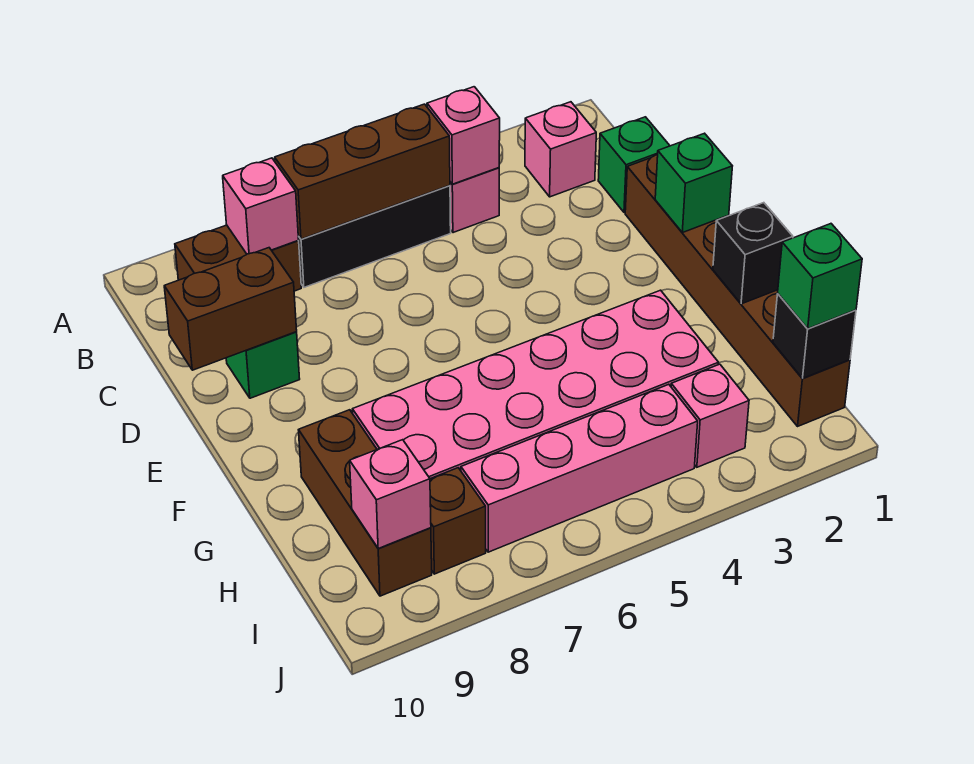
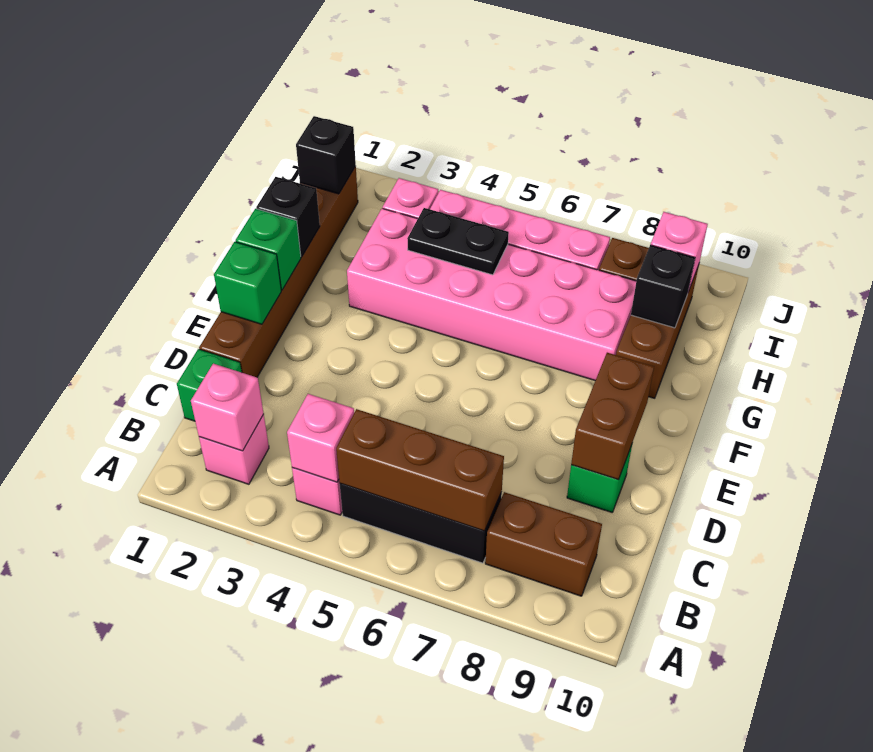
pink brick B8 level 2 -> pink brick B2 level 2
brown brick D9:D10 level 2 -> brown brick D9:E9 level 2
none -> black plate H4:H5 level 2
none -> black brick H9 level 2
green brick I1 level 3 -> green brick F1 level 2

